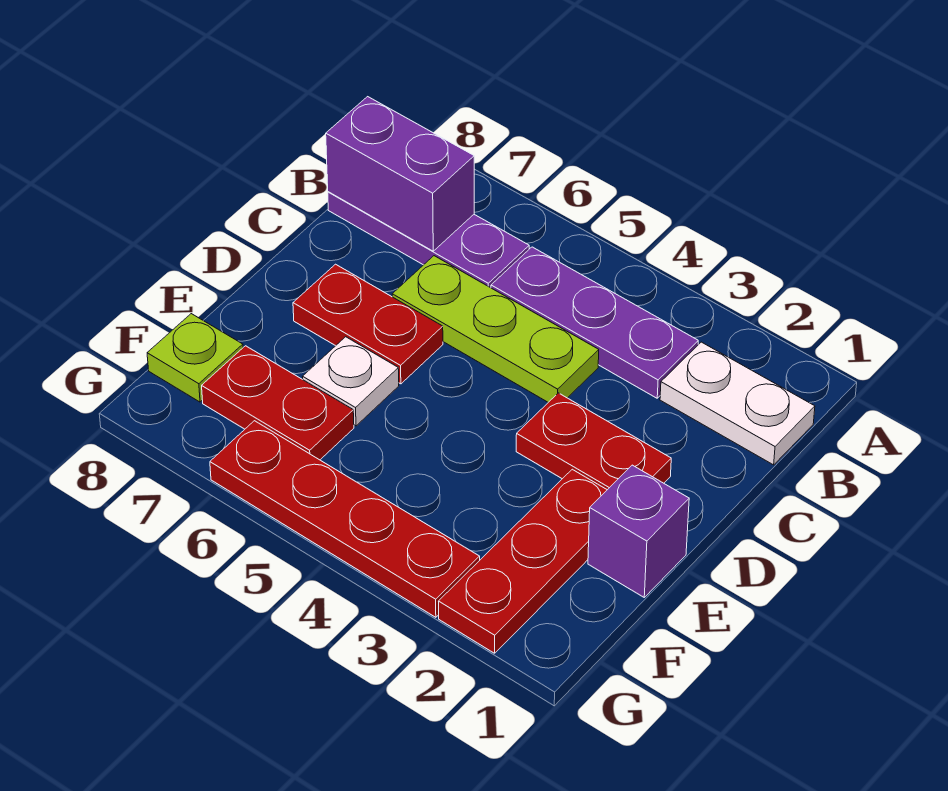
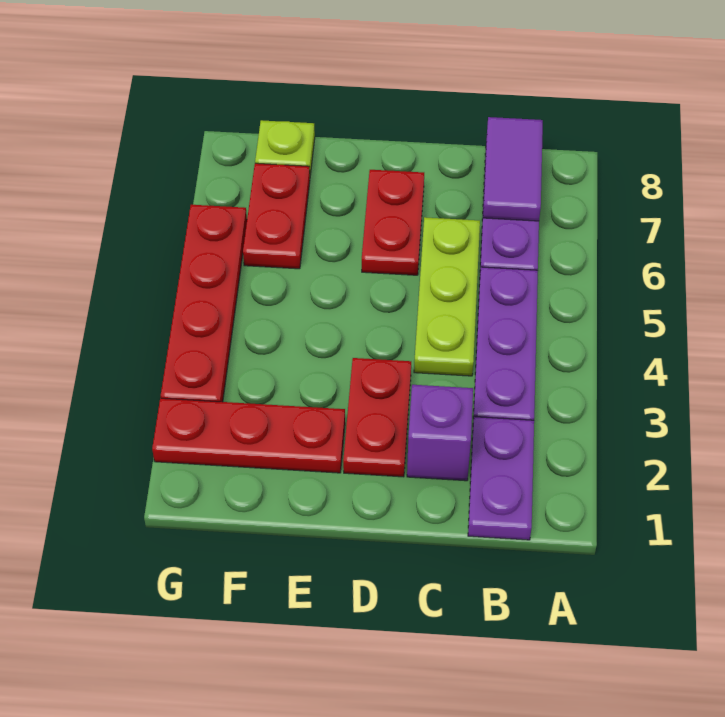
white plate B1:B2 level 1 -> purple plate B1:B2 level 1
purple brick B7:B8 level 2 -> purple tile B7:B8 level 2
purple brick E1 level 1 -> purple brick C2 level 1
white plate E6 level 1 -> none

